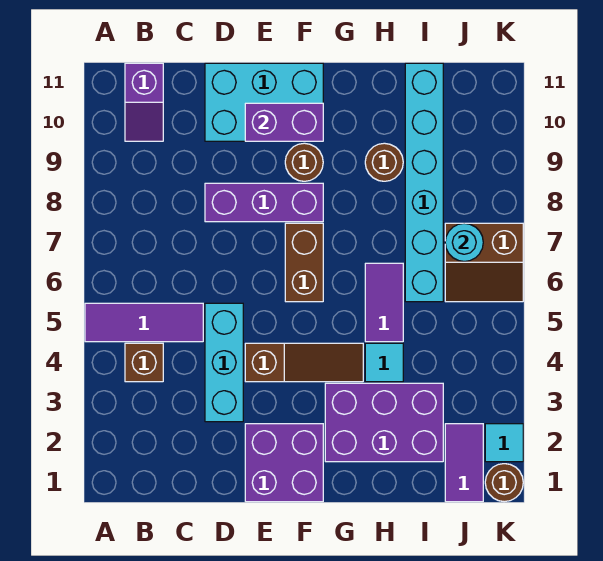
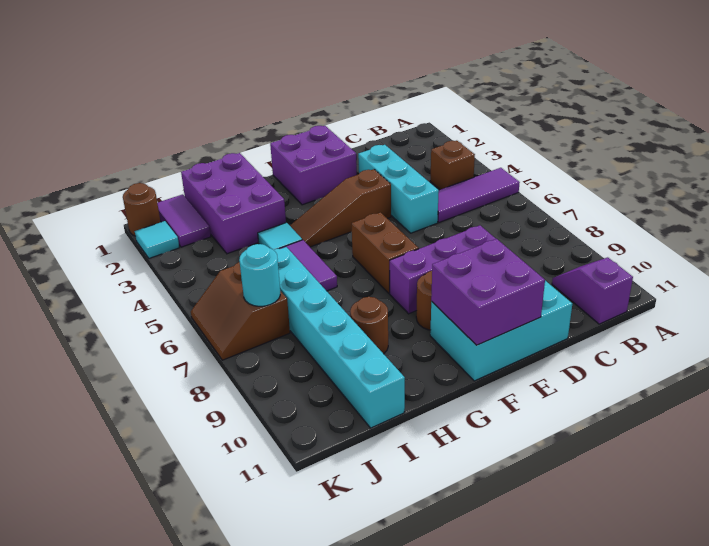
purple brick E10:F10 level 2 -> purple brick E10:F11 level 2
purple brick G2:I3 level 1 -> purple brick H1:I3 level 1
brown slope J6:K7 level 1 top 7 -> brown slope J6:K7 level 1 top J

